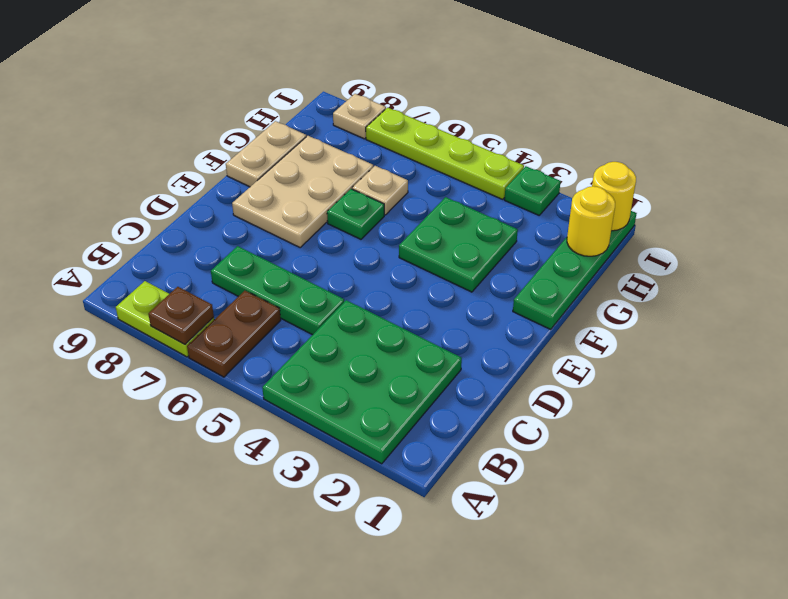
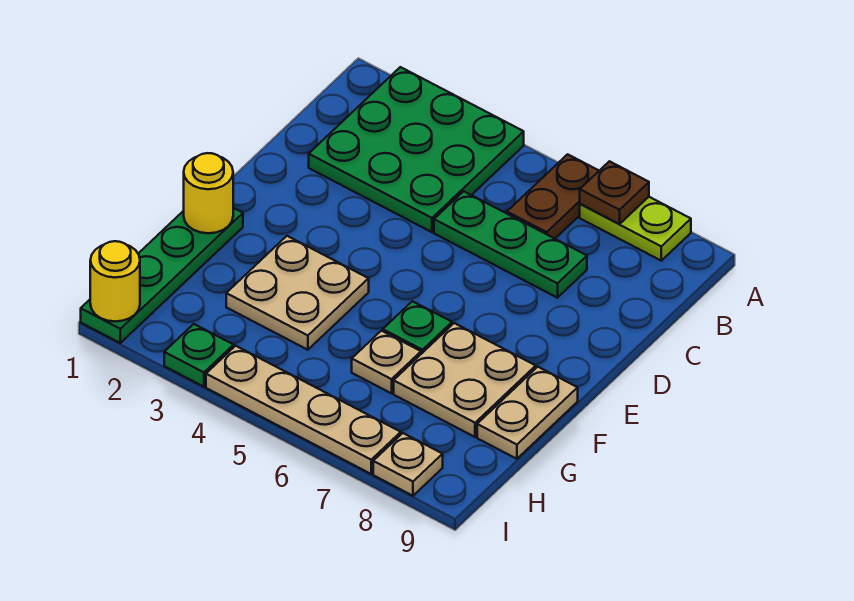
tan plate E7:G8 level 1 -> tan plate F7:G8 level 1
green plate F3:G4 level 1 -> tan plate F3:G4 level 1
yellow round brick H1 level 2 -> yellow round brick F1 level 2
lime plate I4:I7 level 1 -> tan plate I4:I7 level 1

